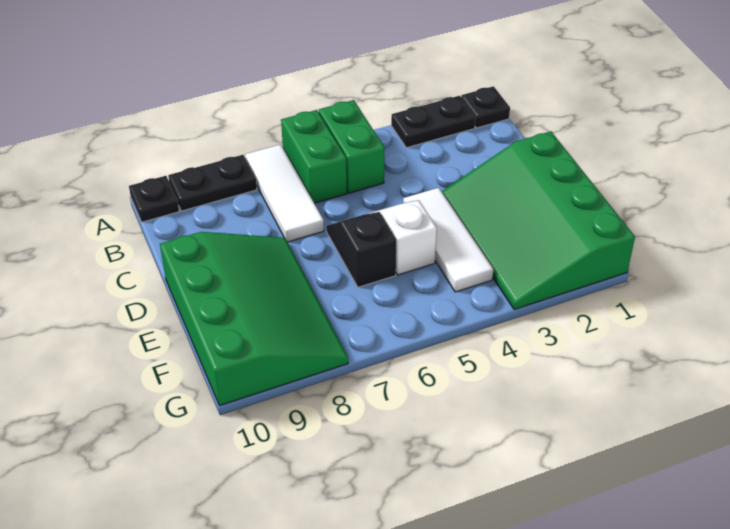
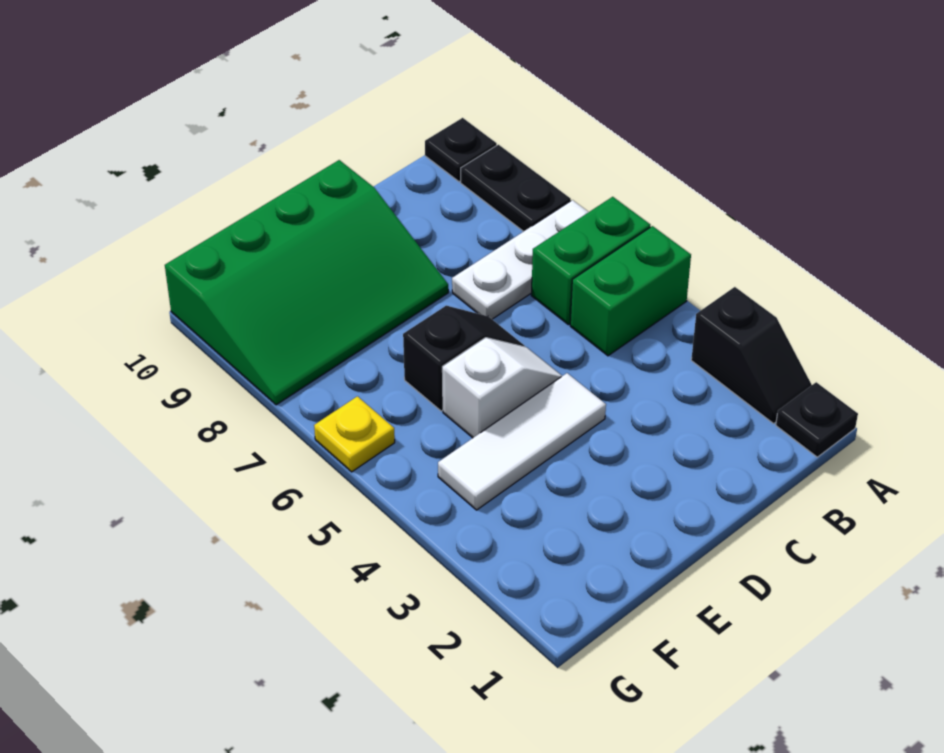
black plate A2:A3 level 1 -> black slope A2:A3 level 1 top 3
white tile A7:C7 level 1 -> white plate A7:C7 level 1
green slope D1:G3 level 1 top 1 -> none
none -> yellow plate G6 level 1

